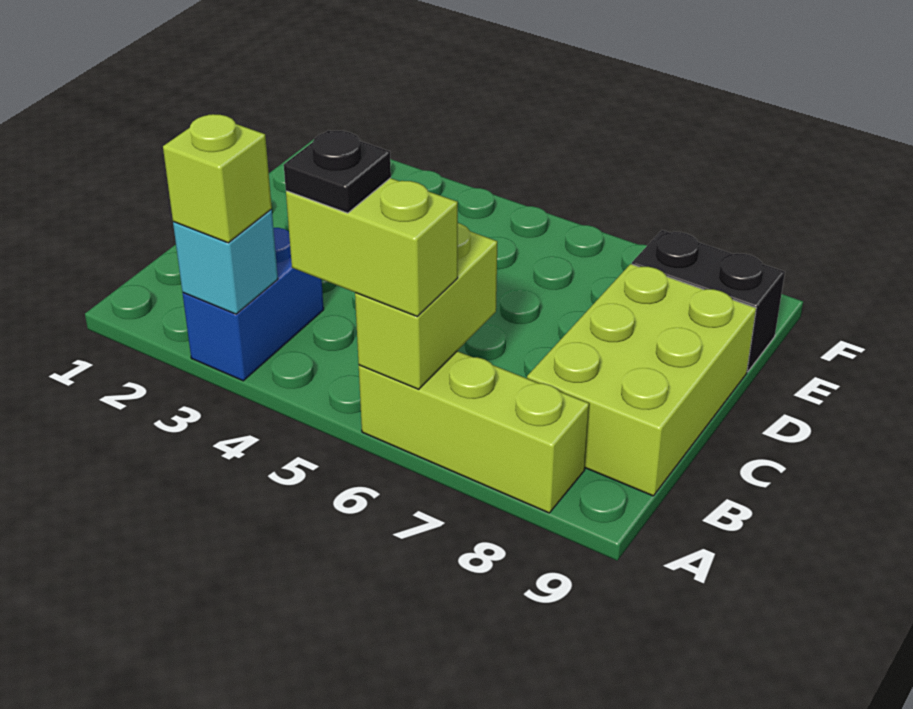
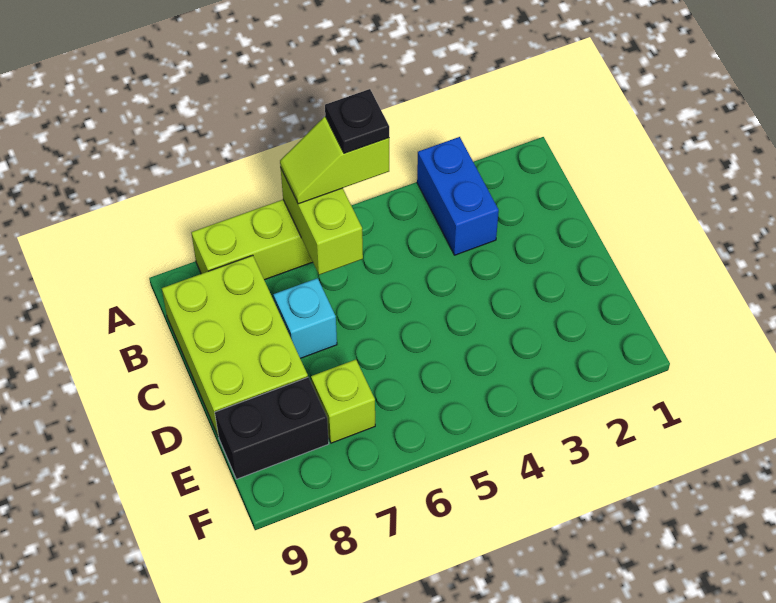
cyan brick A3 level 2 -> cyan brick C7 level 1
lime brick A3 level 3 -> lime brick E7 level 1
lime brick A5:A6 level 3 -> lime slope A5:A6 level 3 top 5

